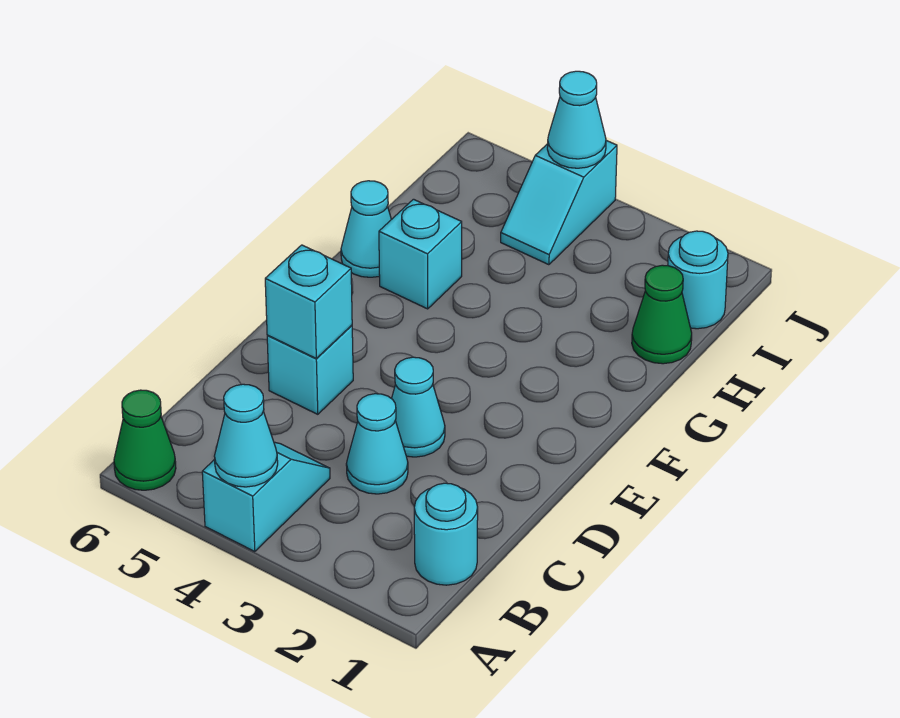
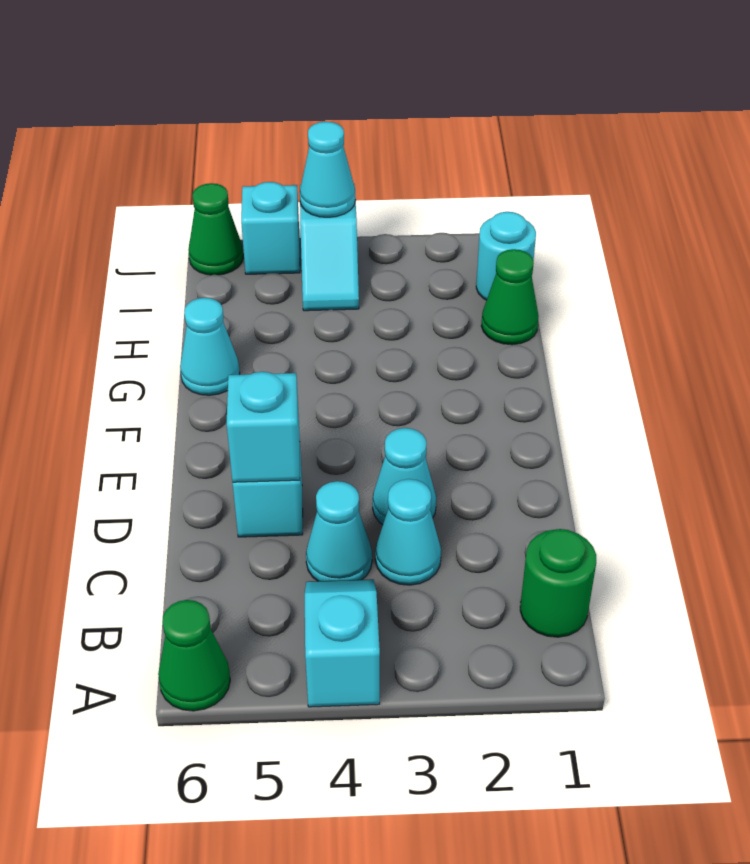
cyan cone A4 level 2 -> cyan cone C4 level 1
cyan round brick B1 level 1 -> green round brick B1 level 1
cyan brick G5 level 1 -> cyan brick J5 level 1
none -> green cone J6 level 1

